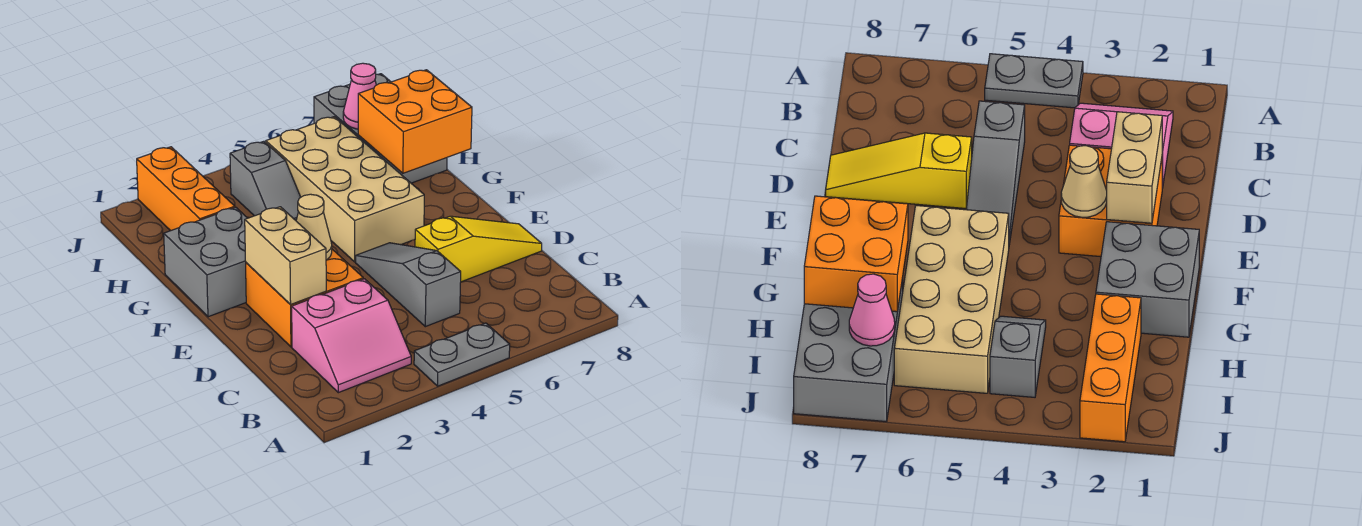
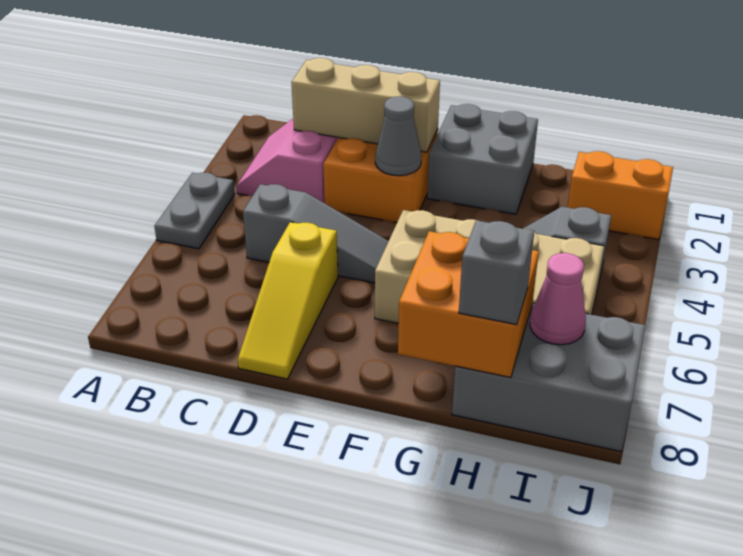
tan brick D2:E2 level 2 -> tan brick C2:E2 level 2
tan cone E3 level 2 -> grey cone E3 level 2
orange brick H2:J2 level 1 -> orange brick I2:J2 level 1
none -> grey brick H8 level 3

